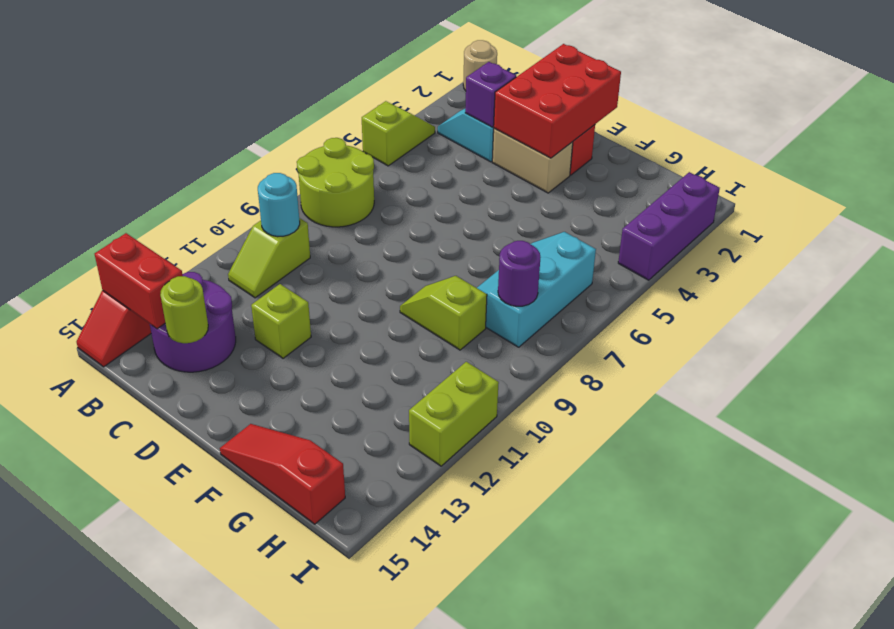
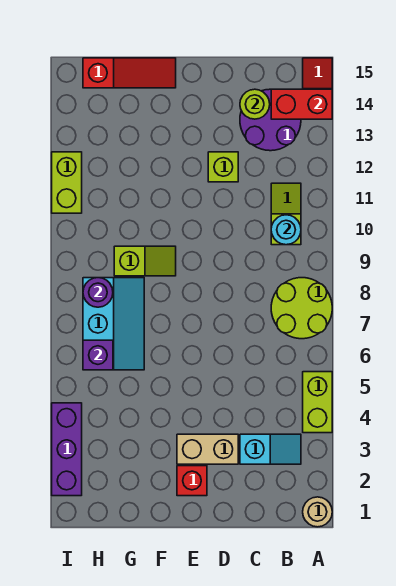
lime slope A4:A5 level 1 top 5 -> lime brick A4:A5 level 1
purple brick C3 level 2 -> purple brick H6 level 2
red brick D1:E3 level 2 -> none

